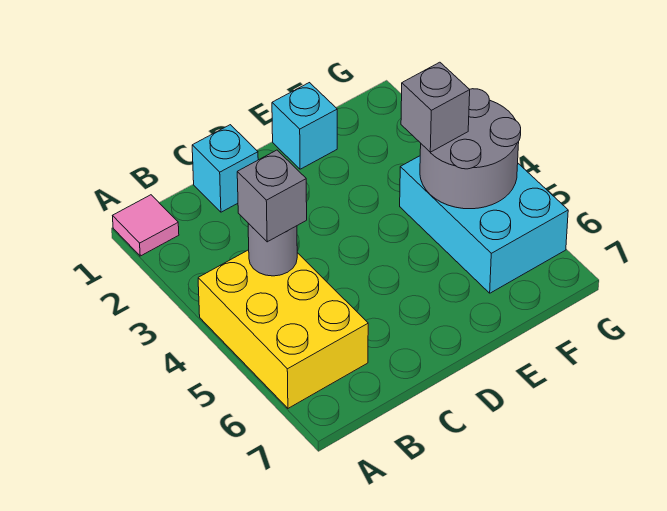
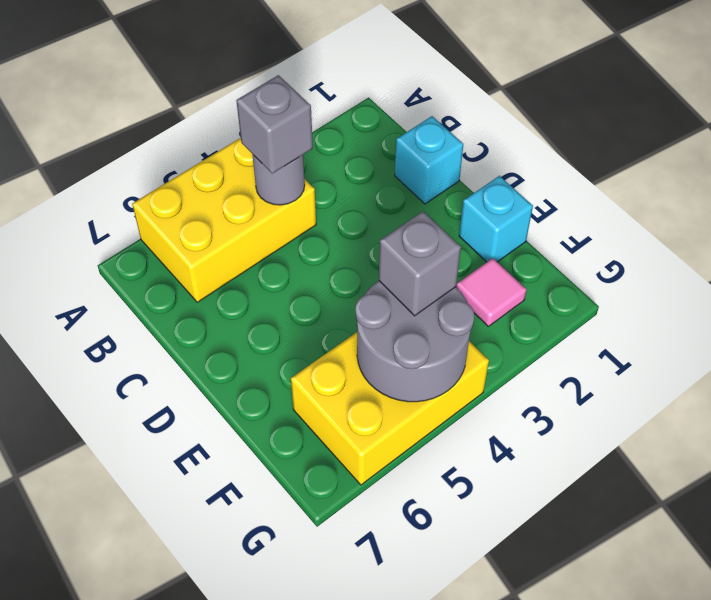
pink tile A1 level 1 -> pink tile F2 level 1
cyan brick F4:G6 level 1 -> yellow brick F4:G6 level 1

